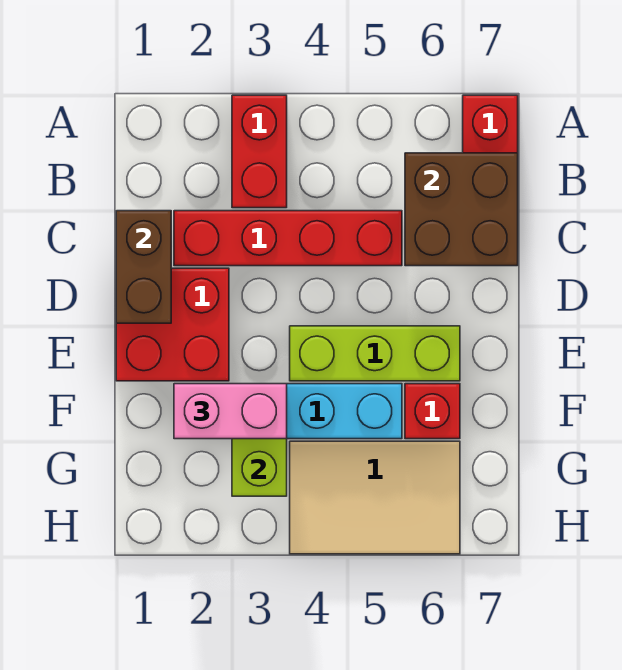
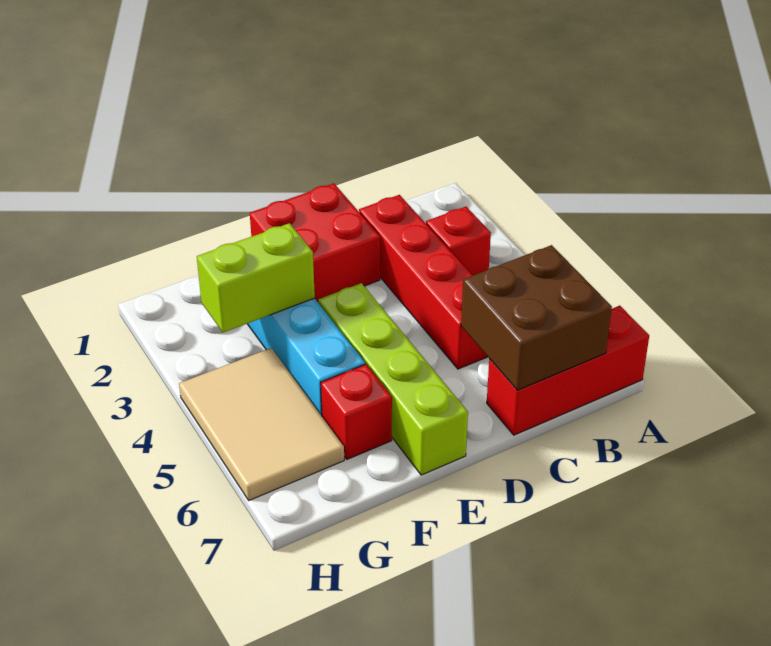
red brick A3:B3 level 1 -> red brick B3 level 1
brown brick C1:D1 level 2 -> none
lime brick E4:E6 level 1 -> lime brick E4:E7 level 1
pink brick F2:F3 level 3 -> none

